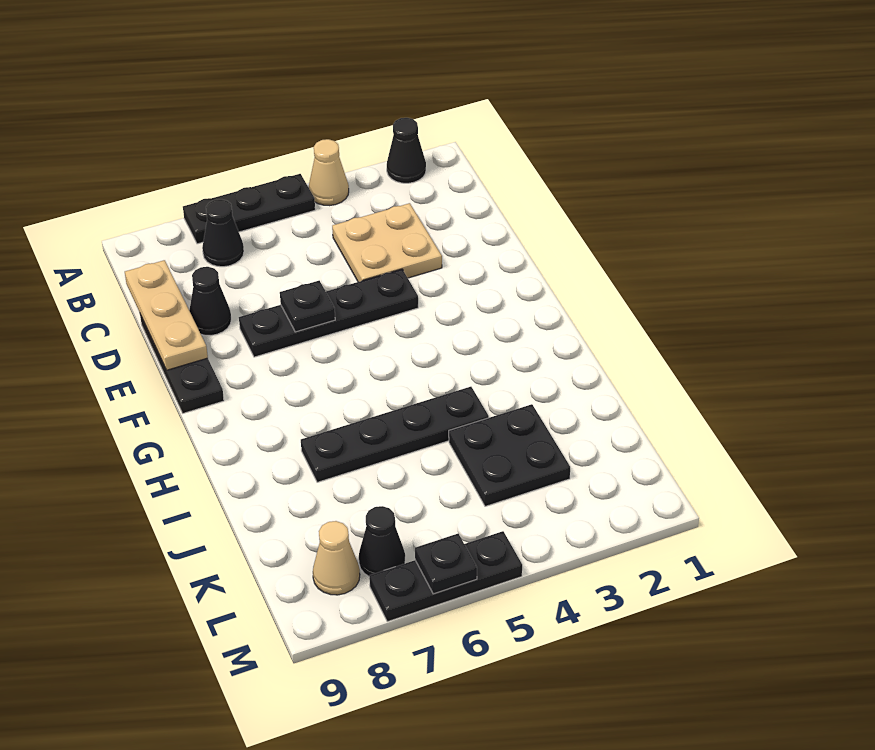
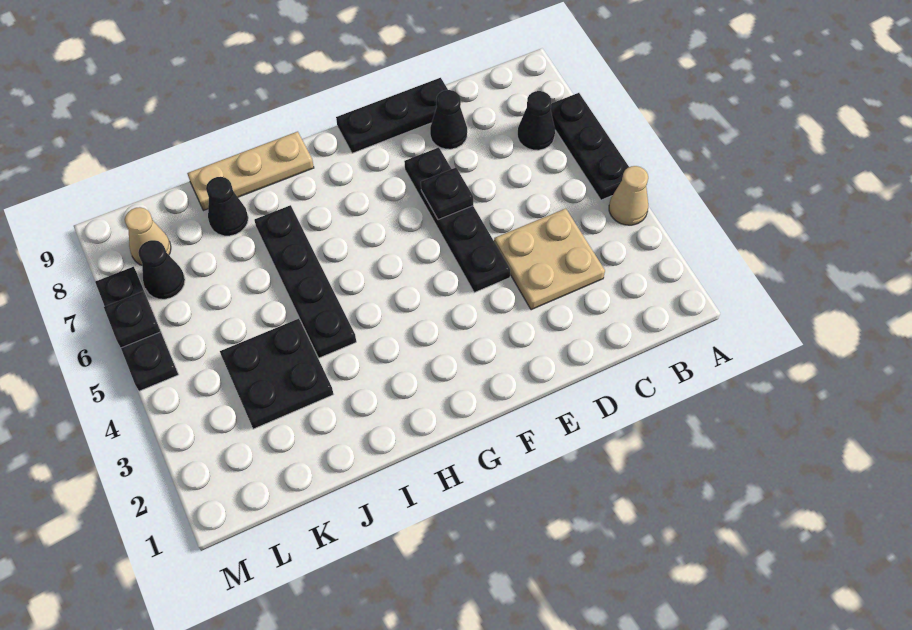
black cone A2 level 1 -> black cone J8 level 1
tan plate C9:E9 level 2 -> tan plate H9:J9 level 1

